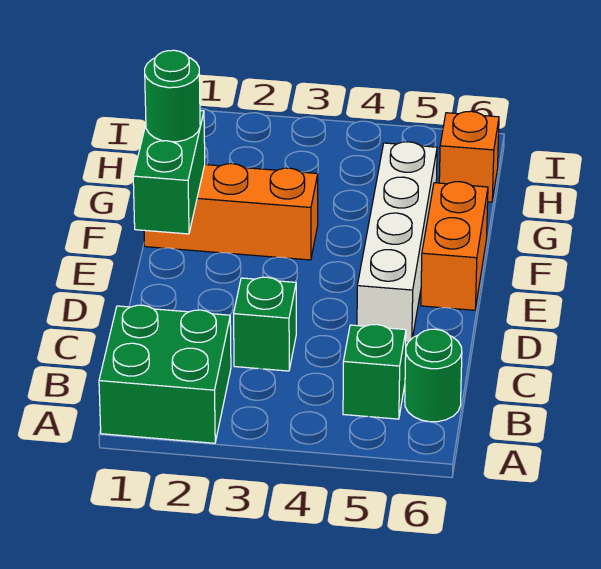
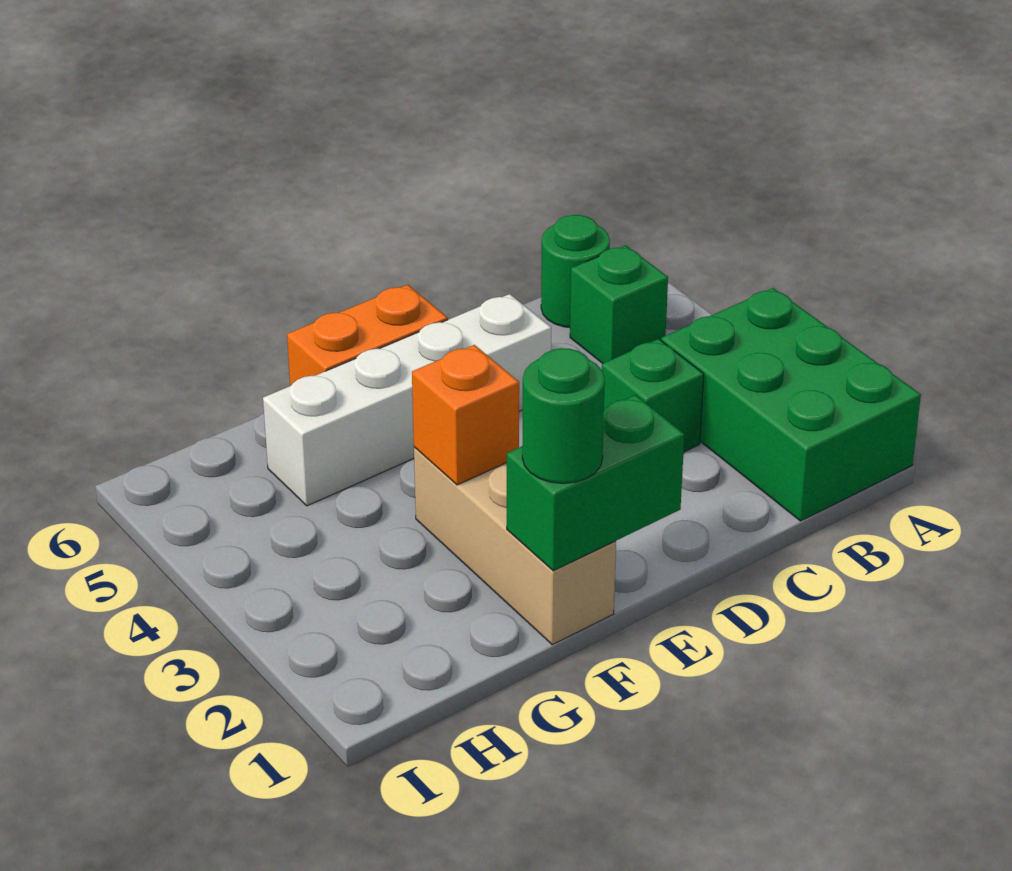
green brick A1:B2 level 1 -> green brick A1:B3 level 1
orange brick F1:F3 level 1 -> tan brick F1:F3 level 1
orange brick H6 level 1 -> orange brick F3 level 2

